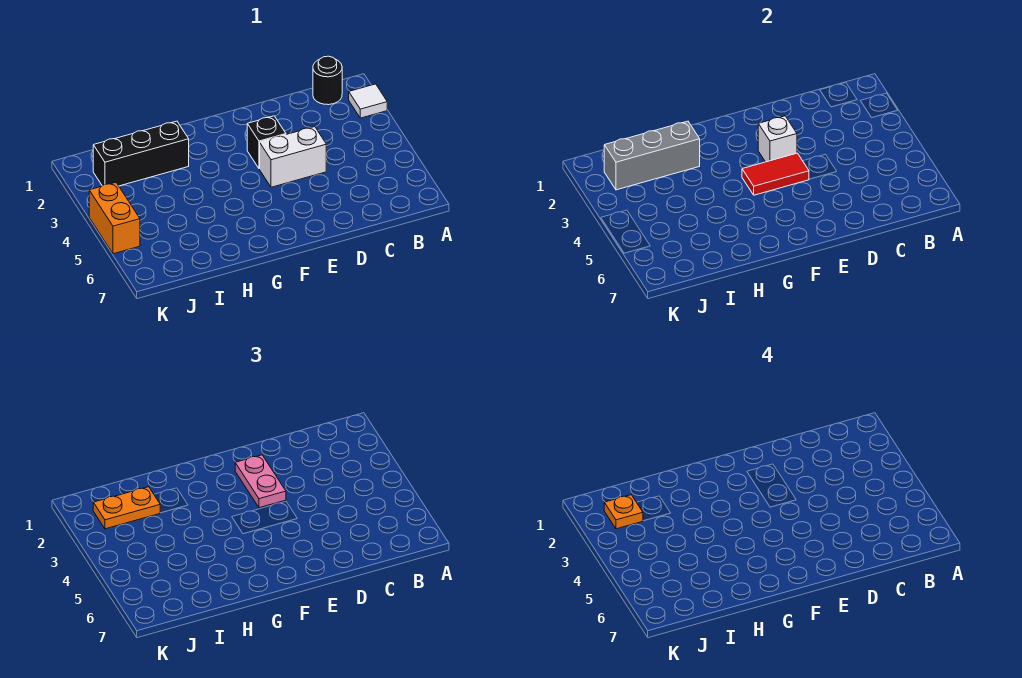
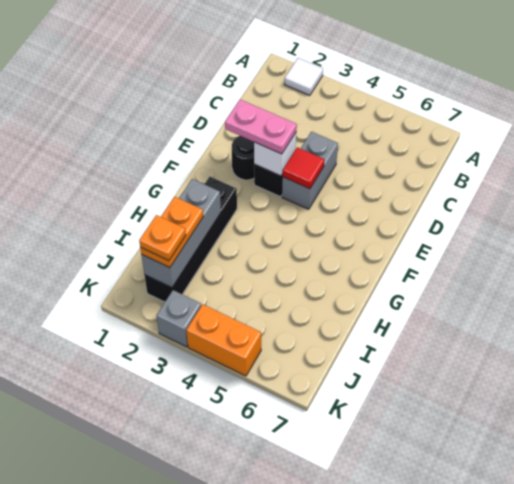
black round brick B1 level 1 -> black round brick E2 level 1
white brick D4:E4 level 1 -> grey brick D4:E4 level 1
red tile E4:F4 level 2 -> red tile E4 level 2
black brick H2:J2 level 1 -> black brick G2:J2 level 1
none -> grey brick K3 level 1

